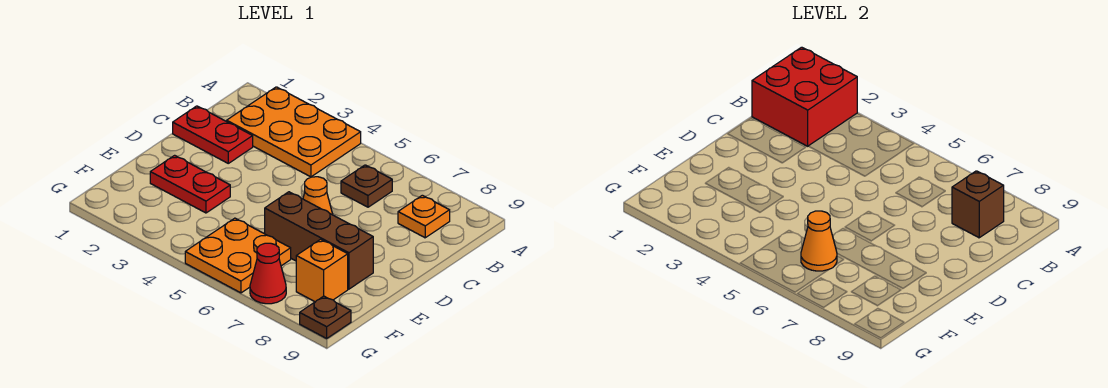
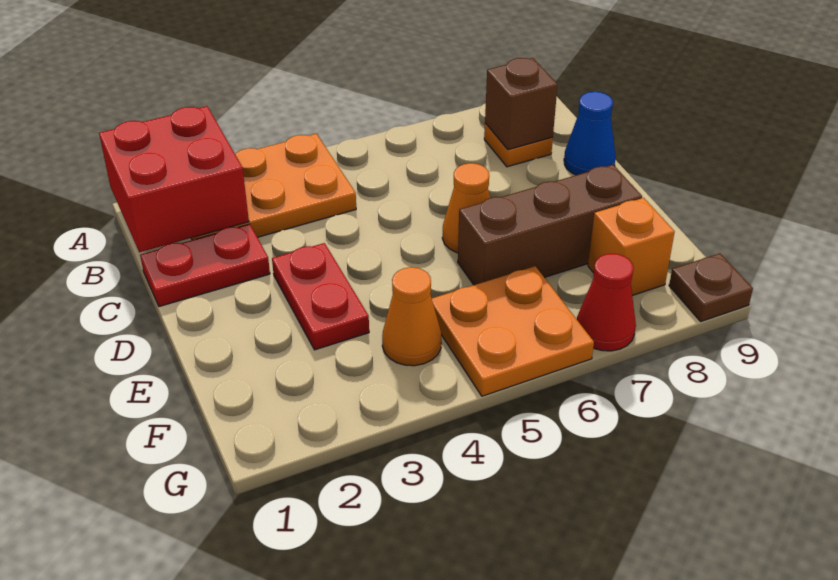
brown plate B6 level 1 -> none
none -> blue cone C9 level 1
red plate E2:E3 level 1 -> red plate D3:E3 level 1
orange cone F6 level 2 -> orange cone F4 level 1

